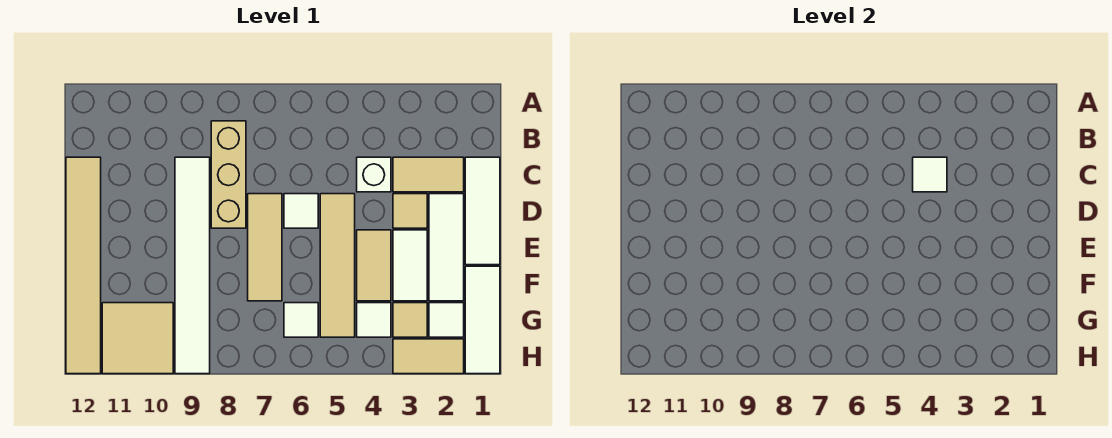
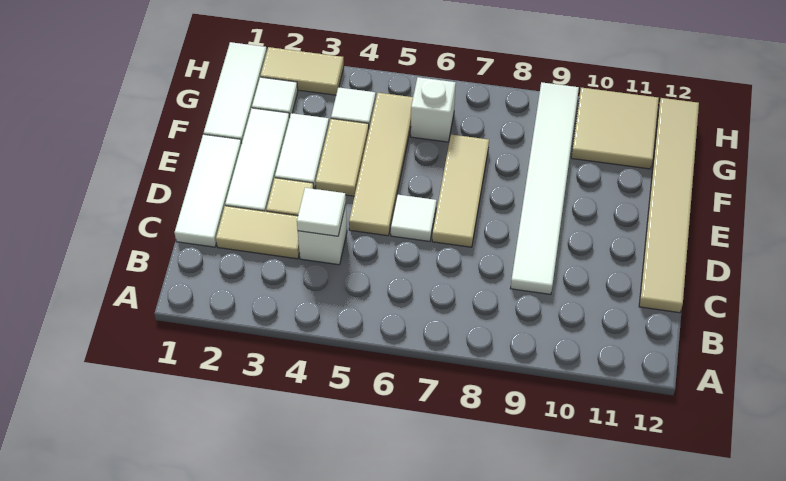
tan brick B8:D8 level 1 -> none
tan tile G3 level 1 -> none
white tile G6 level 1 -> white brick G6 level 1

